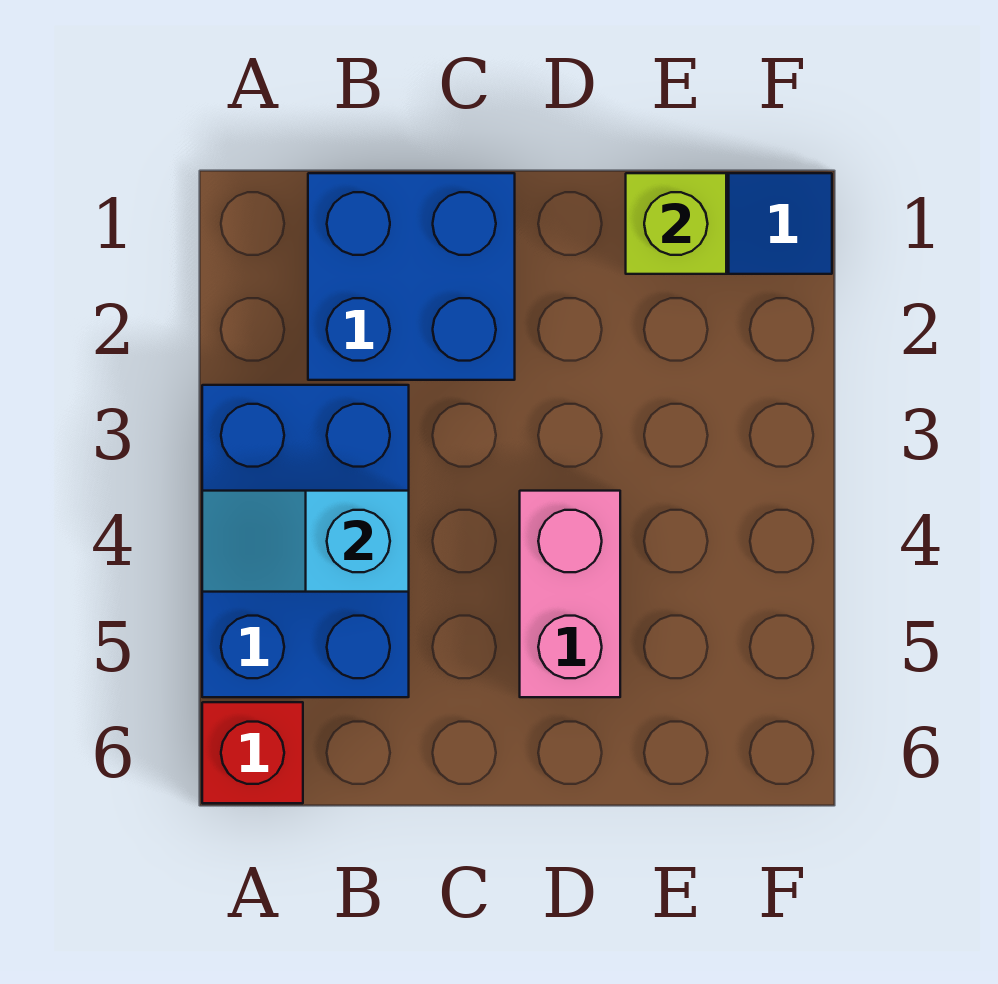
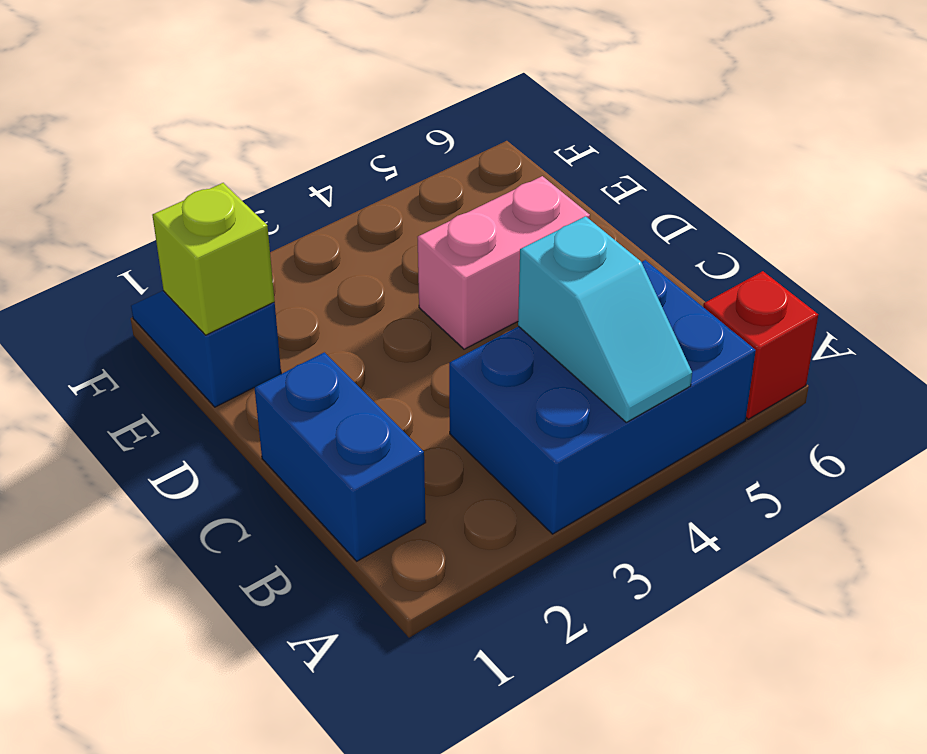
blue brick B1:C2 level 1 -> blue brick B1:C1 level 1

